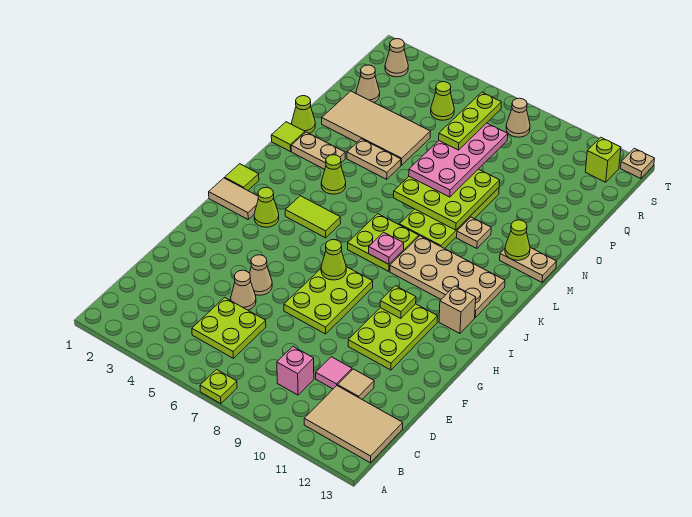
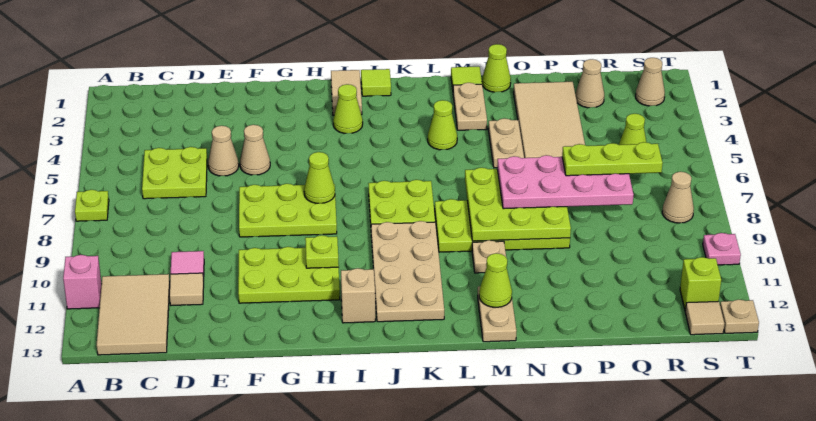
pink brick C9 level 1 -> pink brick A11 level 1
lime tile J4:J5 level 1 -> none
pink plate J8 level 2 -> pink plate T10 level 1
none -> tan tile S13 level 1

